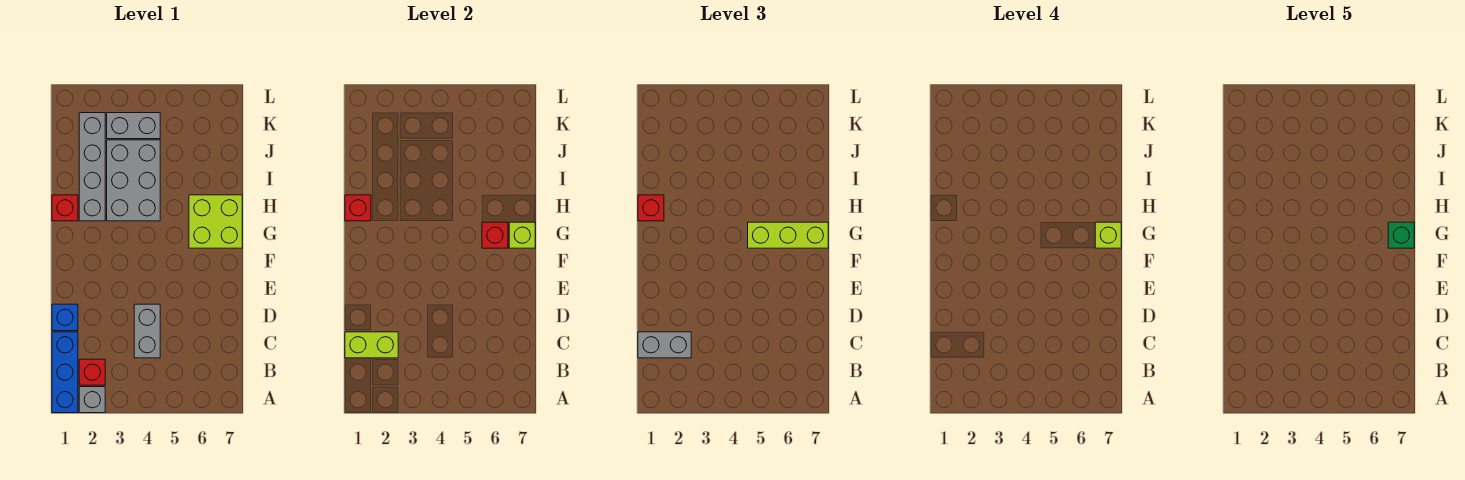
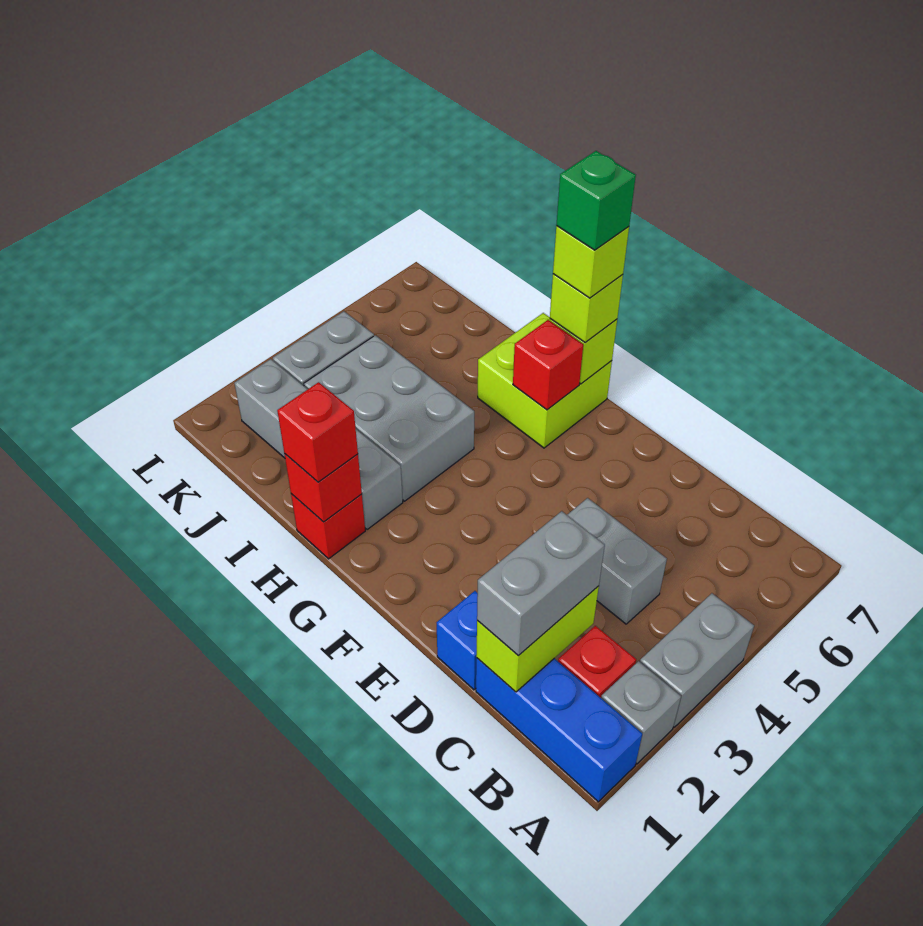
none -> grey brick A3:A4 level 1
lime brick G5:G7 level 3 -> lime brick G7 level 3

